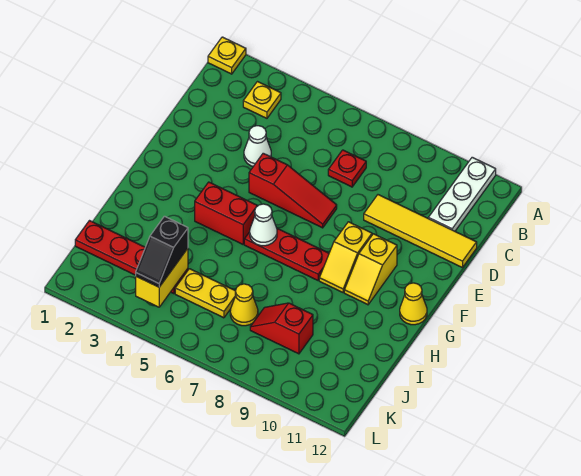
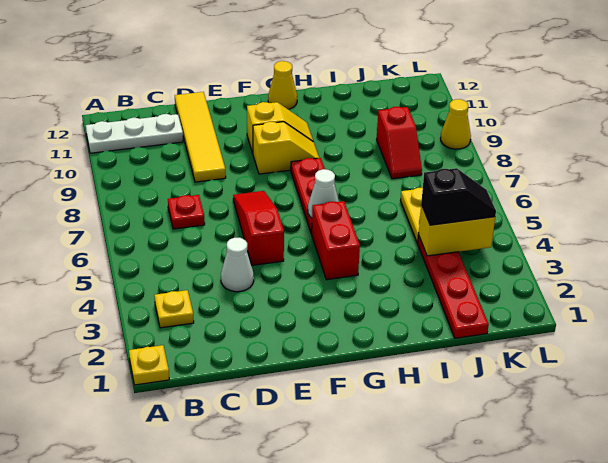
yellow cone J7 level 1 -> yellow cone L9 level 1

